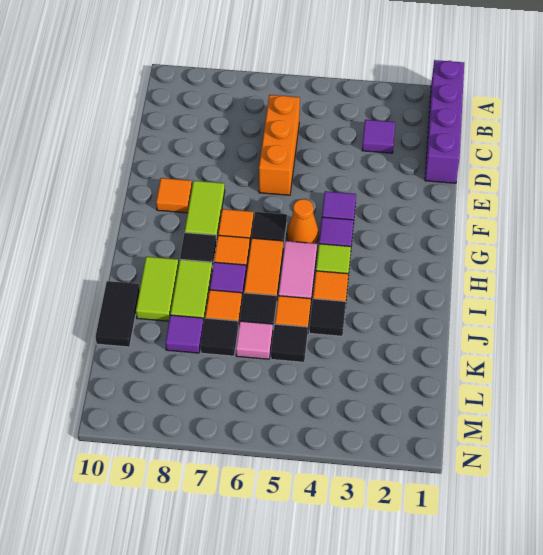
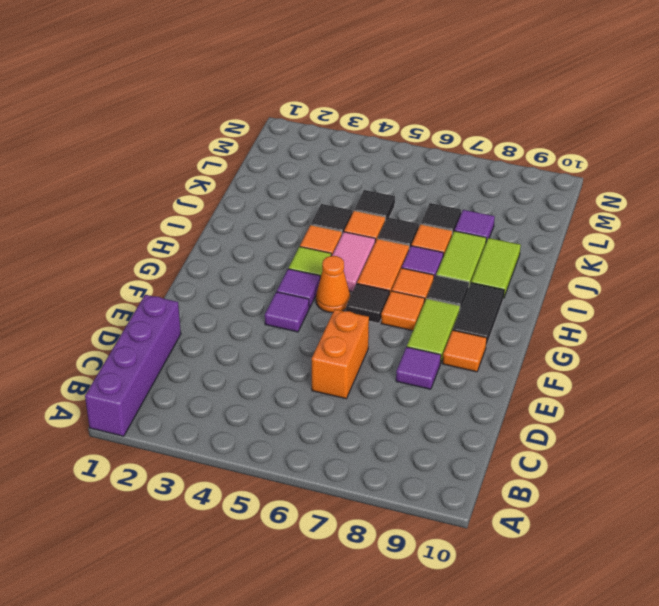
purple tile C3 level 1 -> purple tile E8 level 1
orange brick C6:E6 level 1 -> orange brick D6:E6 level 1
black tile J10:K10 level 1 -> black tile G9:H9 level 1
pink tile K6 level 1 -> none

